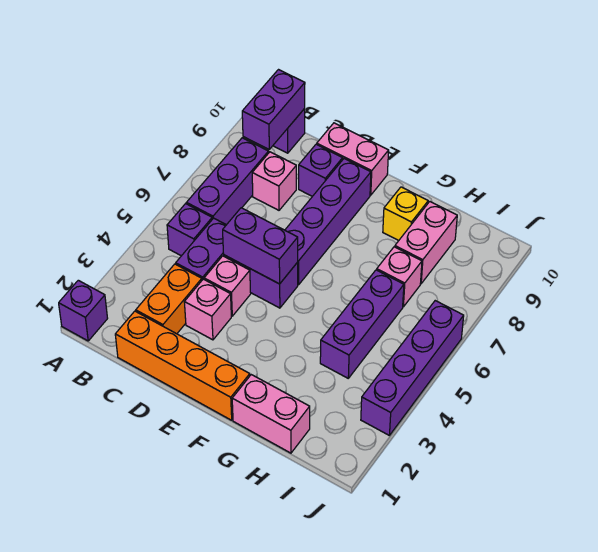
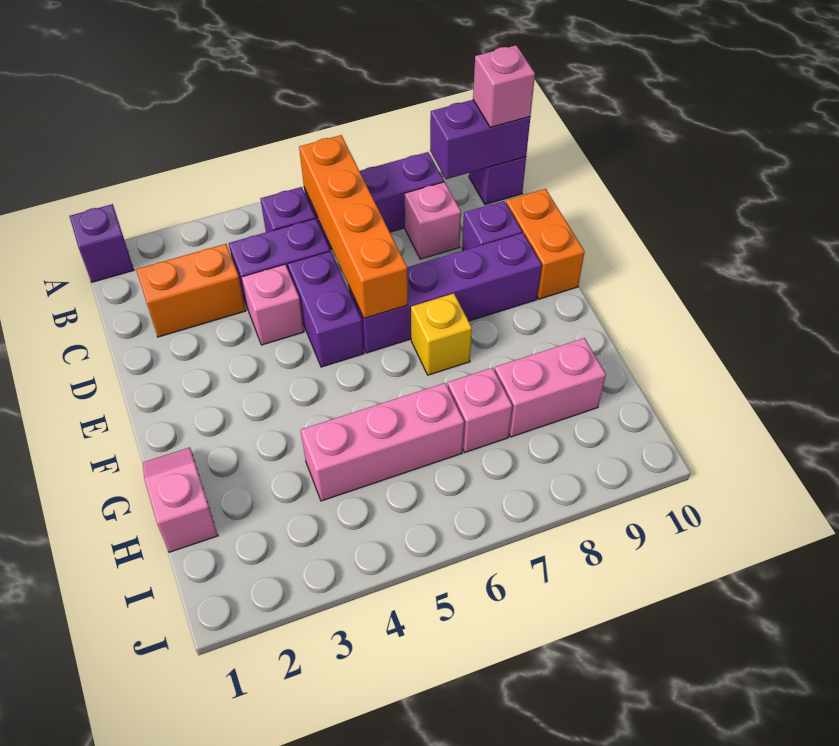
orange brick C1:F1 level 1 -> orange brick B6:E6 level 2
pink brick D3 level 1 -> pink brick B10 level 3
purple brick D5:E5 level 2 -> none
pink brick D10:E10 level 1 -> orange brick D10:E10 level 1
pink brick G1:H1 level 1 -> pink slope G1:H1 level 1 top H
yellow brick G9 level 1 -> yellow brick F7 level 1
purple brick H4:H6 level 1 -> pink brick H4:H6 level 1
purple brick J3:J6 level 1 -> none

